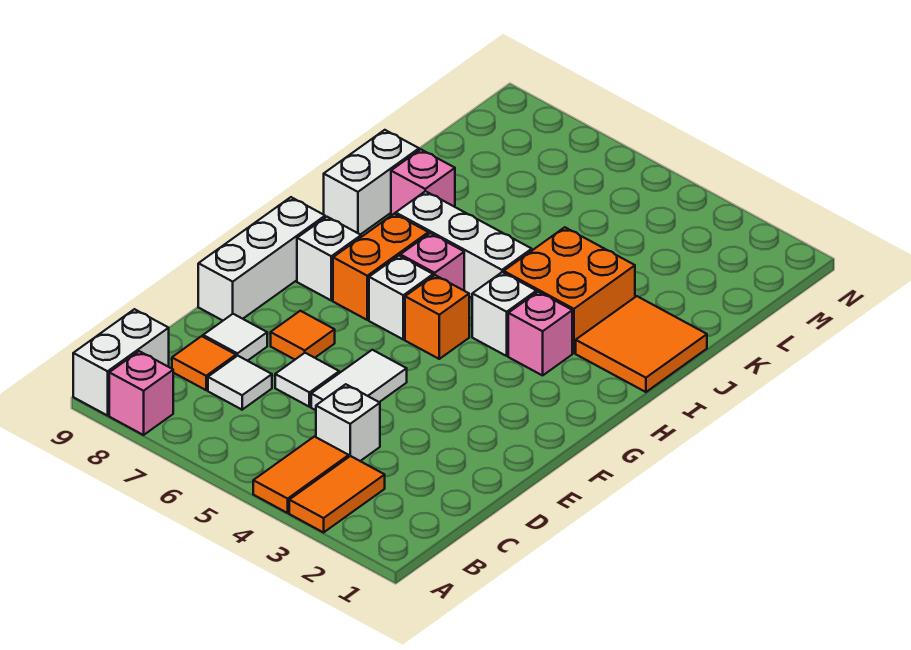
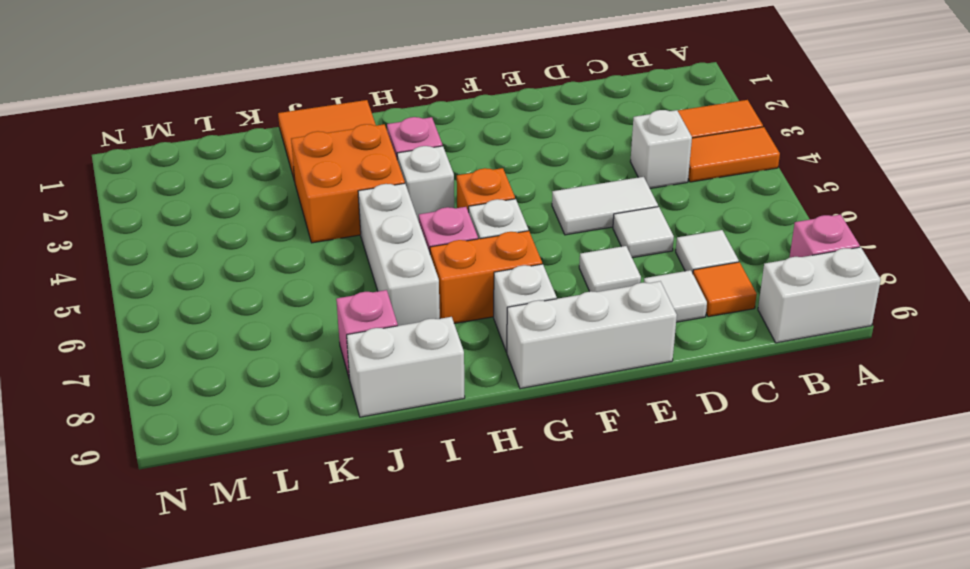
orange tile E7 level 1 -> white tile E7 level 1

